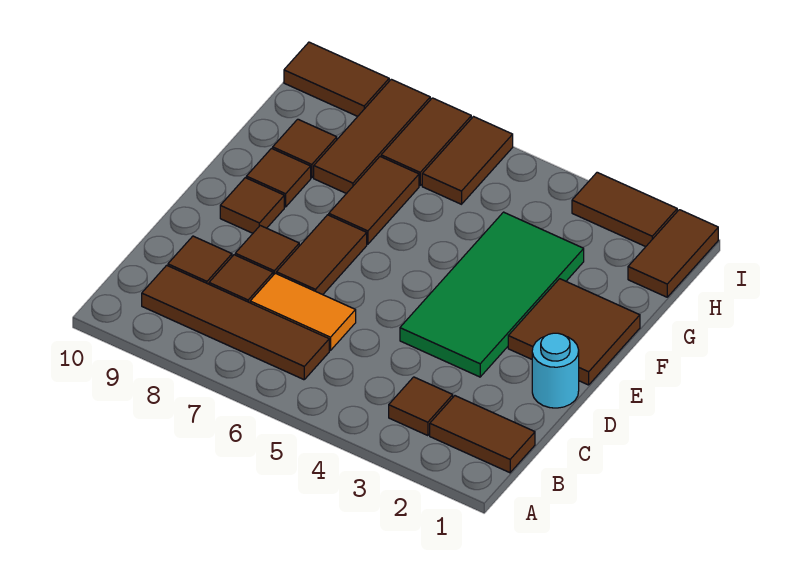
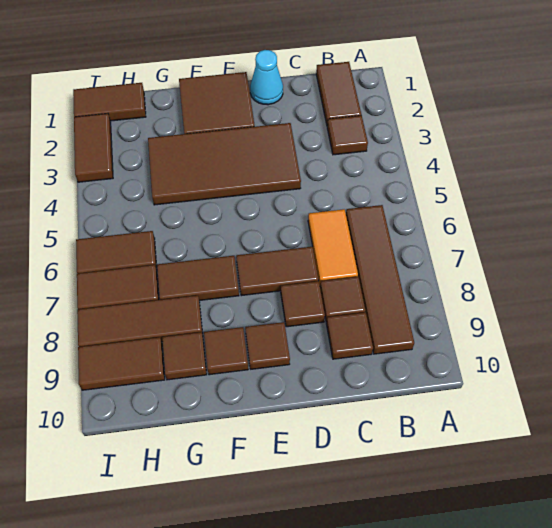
cyan round brick D1 level 1 -> cyan cone D1 level 1
green tile D3:G4 level 1 -> brown tile D3:G4 level 1
brown tile I9:I10 level 1 -> brown tile H9:I9 level 1

